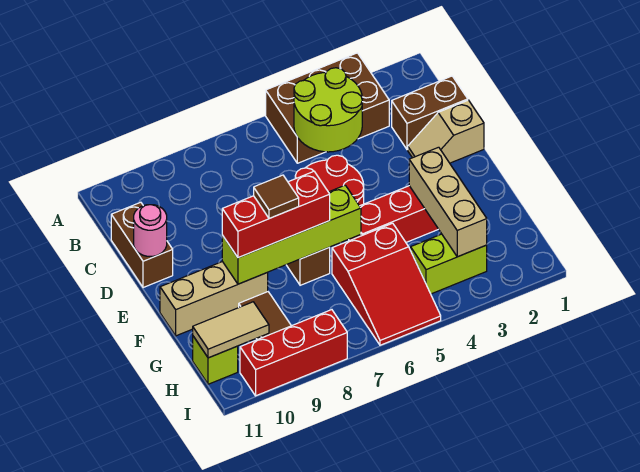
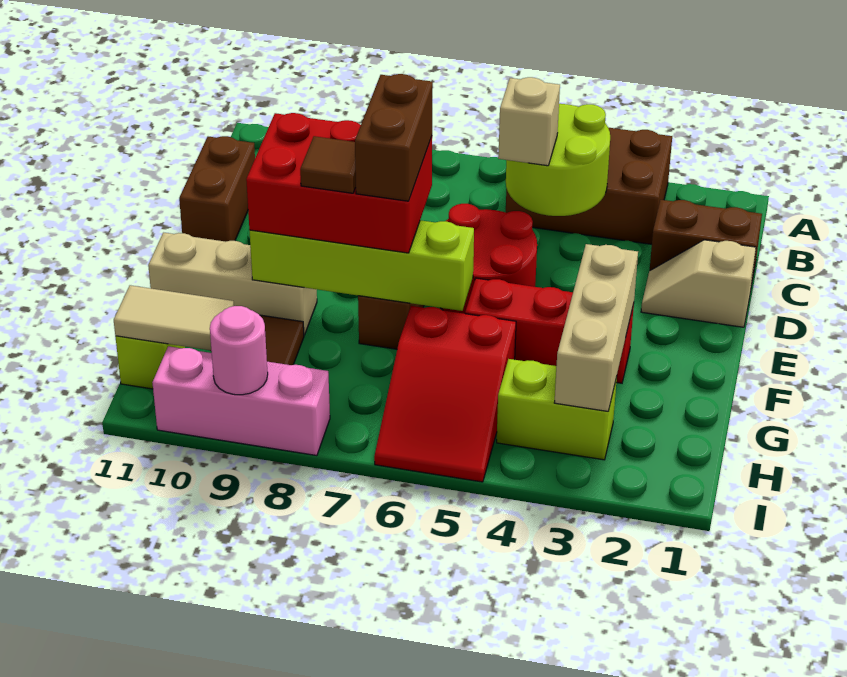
none -> tan brick C5 level 3
pink round brick D11 level 2 -> pink round brick I9 level 2
none -> brown brick E7:F7 level 4
red brick F7:F9 level 3 -> red brick E7:F9 level 3
red brick I8:I10 level 1 -> pink brick I8:I10 level 1

